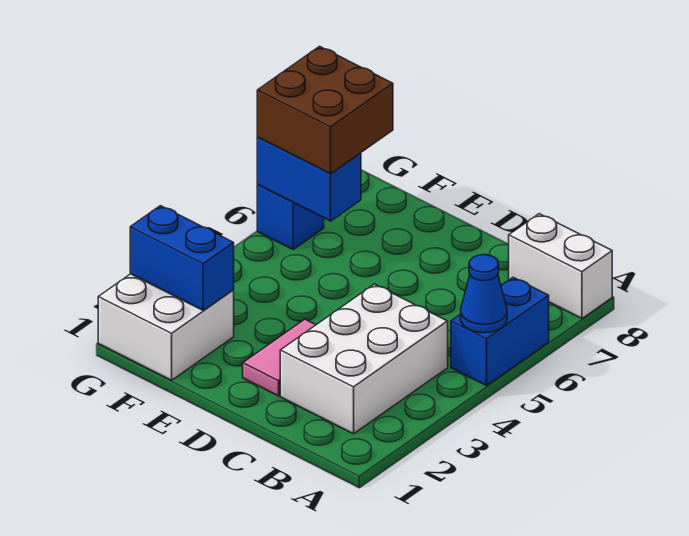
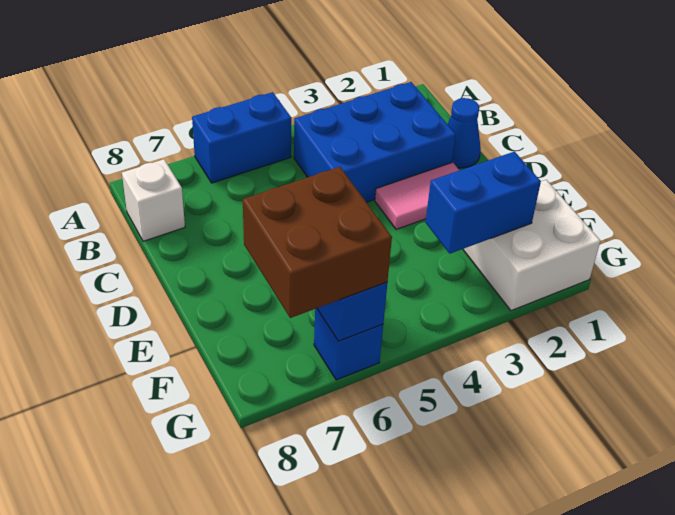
blue cone A5 level 2 -> blue cone C1 level 1
white brick A8:B8 level 1 -> white brick B8 level 1
white brick B2:C4 level 1 -> blue brick B2:C4 level 1
blue brick F2:G2 level 2 -> blue brick F2:F3 level 2

